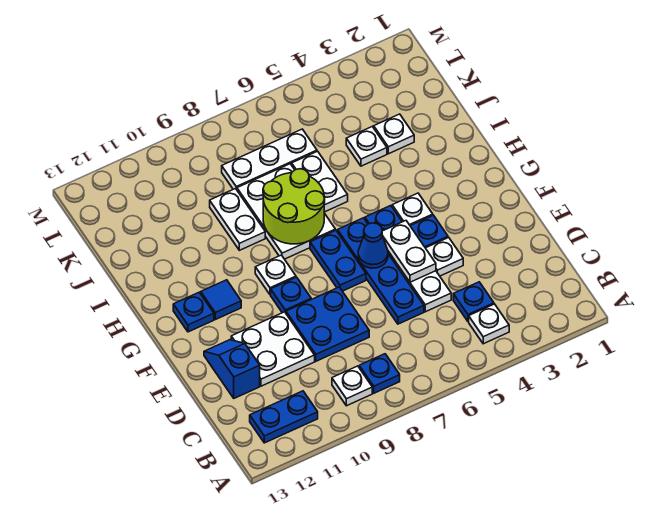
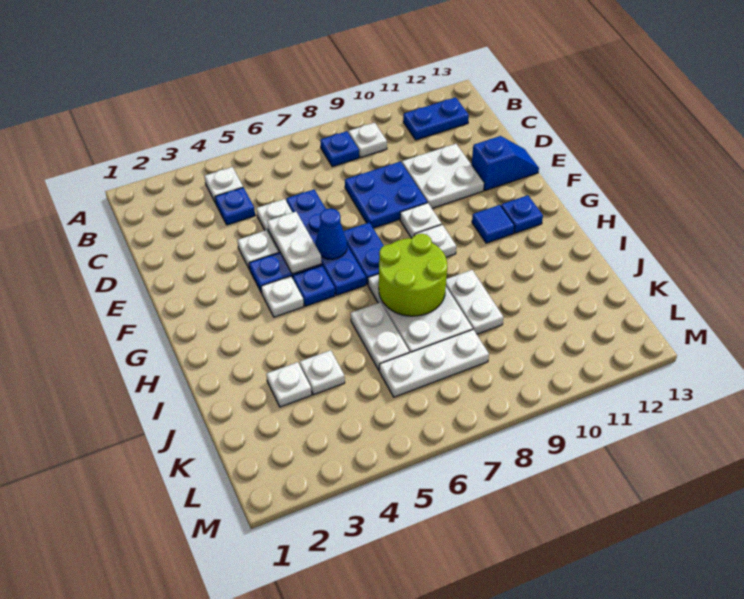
blue slope D12:E12 level 1 top D -> blue slope E12:E13 level 1 top 12
blue plate F9 level 1 -> white plate F9 level 1

